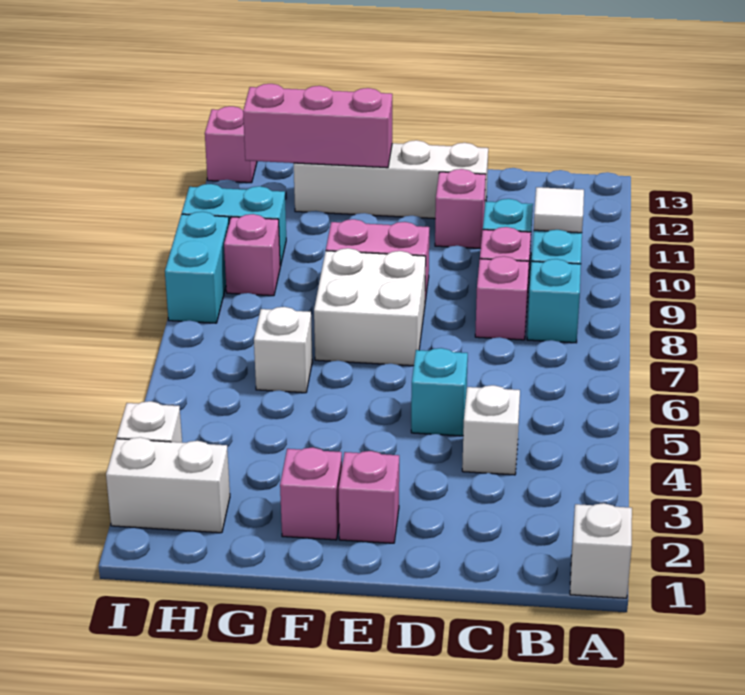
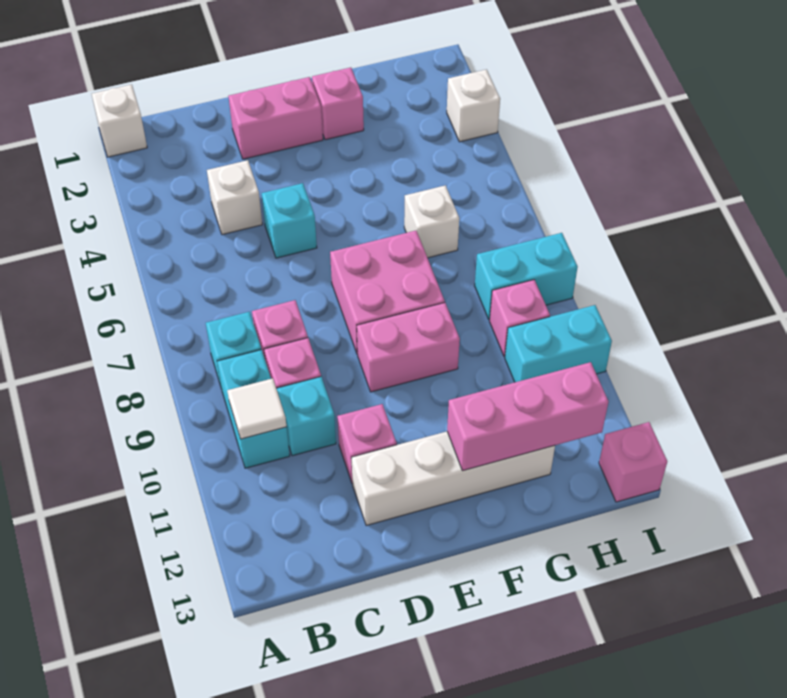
pink brick E2 level 1 -> pink brick D2:E2 level 1
white brick E7:F8 level 1 -> pink brick E7:F8 level 1
white brick H2:I2 level 1 -> none
cyan brick I8:I9 level 1 -> cyan brick H8:I8 level 1

